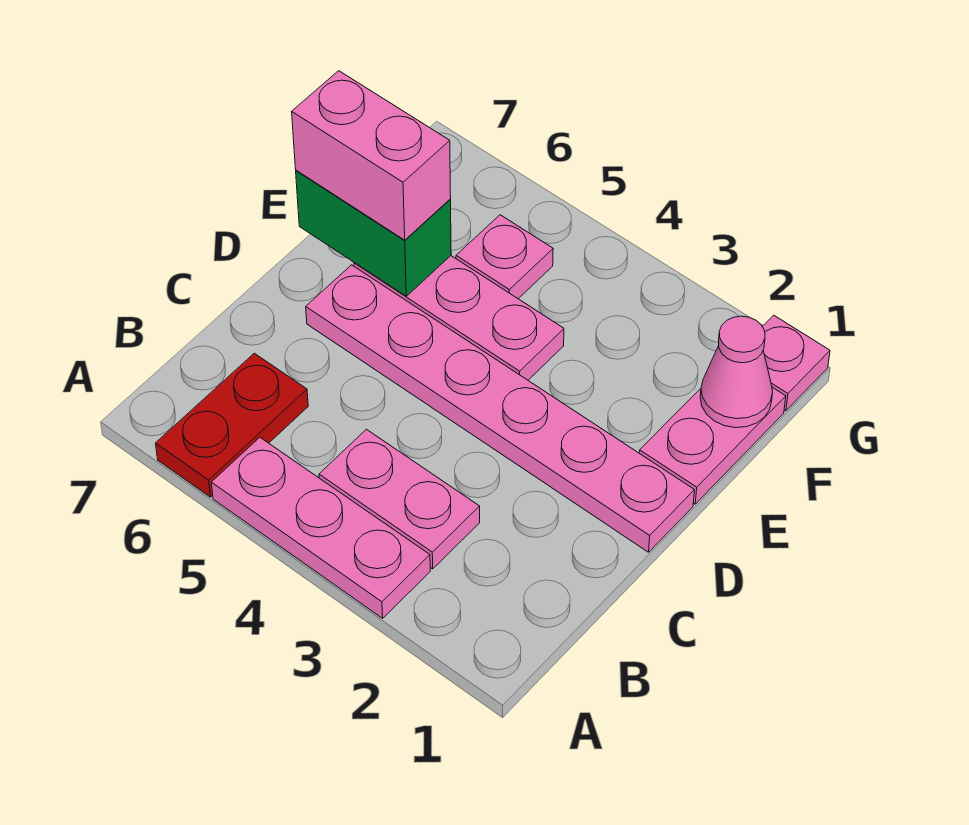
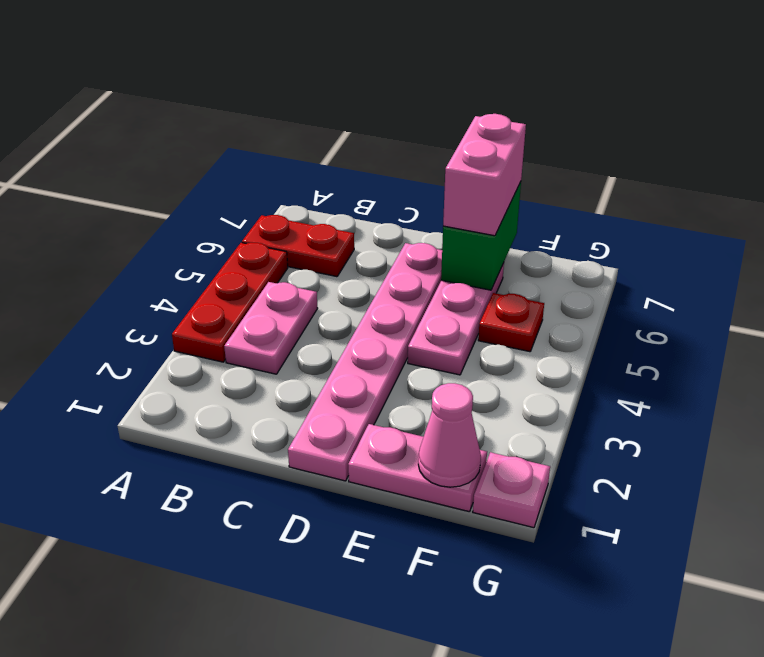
pink plate A3:A5 level 1 -> red plate A3:A5 level 1
pink plate F5 level 1 -> red plate F5 level 1

